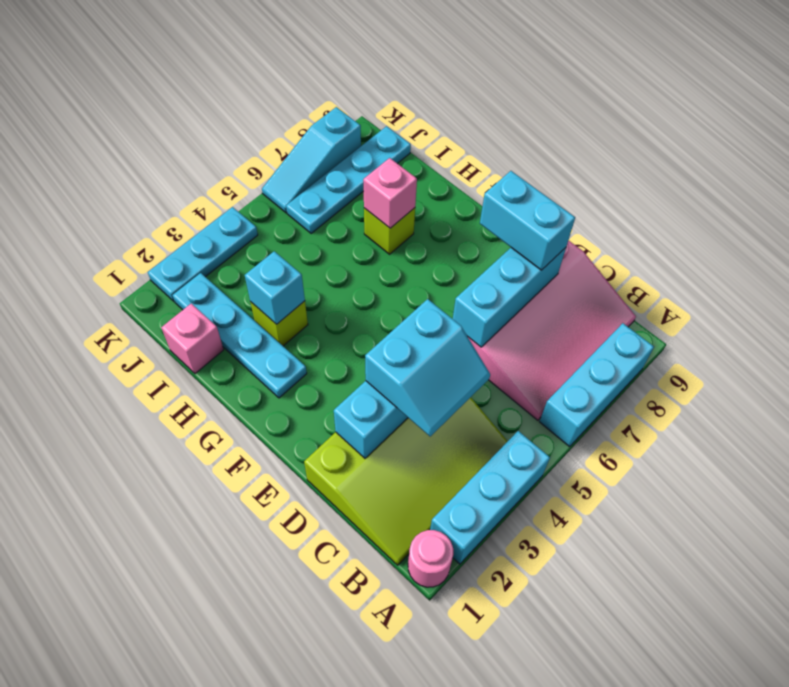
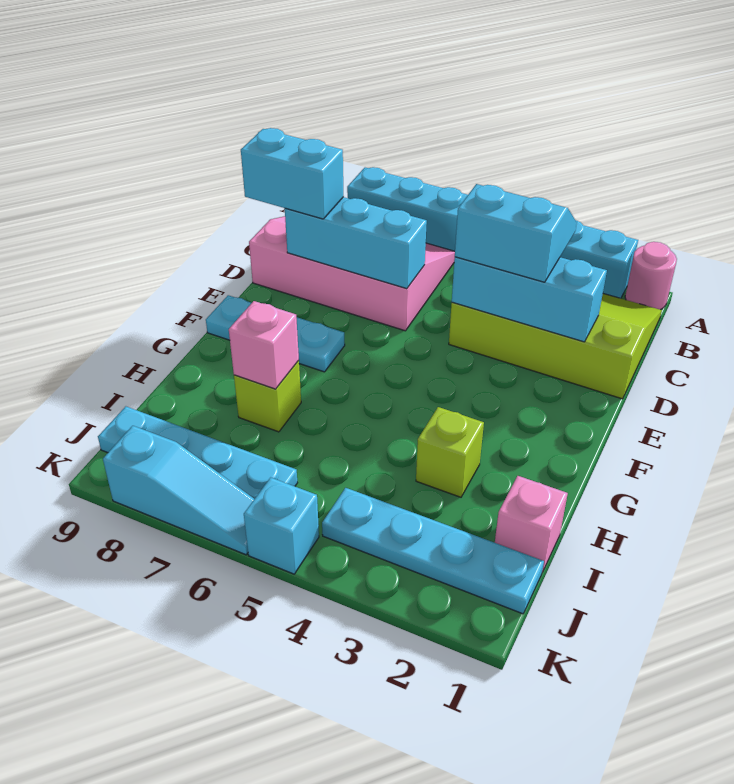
cyan brick D8:E8 level 3 -> cyan brick D8:D9 level 3
cyan plate G2:J2 level 1 -> cyan plate J1:J4 level 1
cyan brick H3 level 2 -> cyan brick K5 level 1
cyan plate K2:K4 level 1 -> cyan plate F7:F9 level 1

